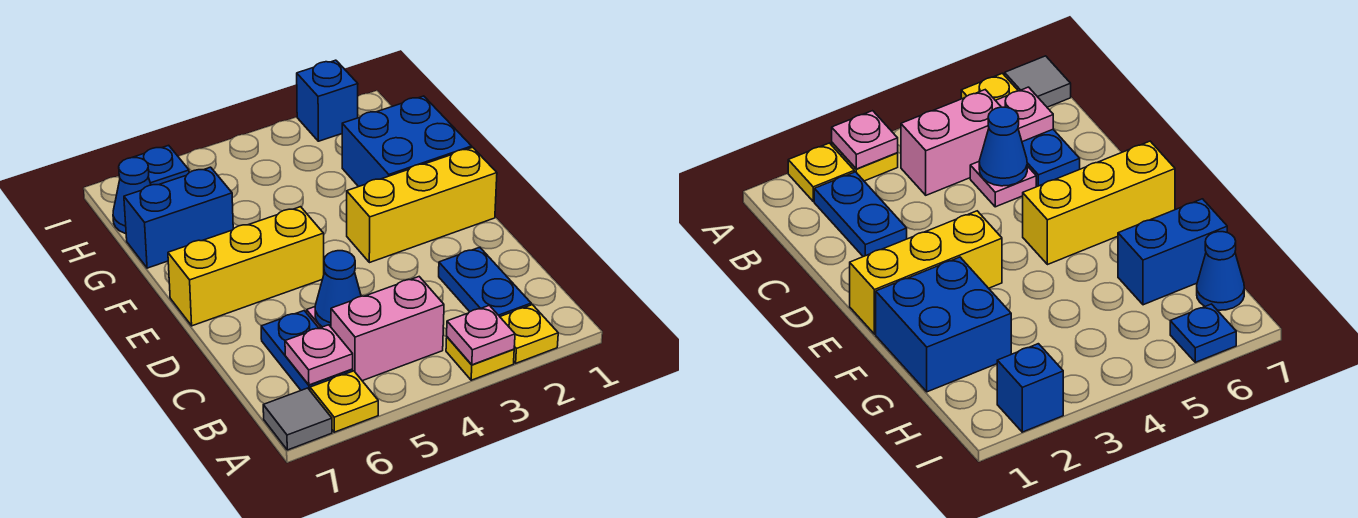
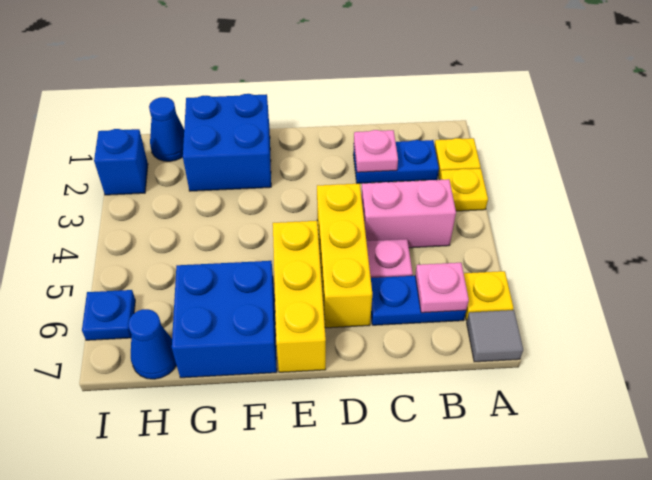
pink plate A3 level 2 -> pink plate C2 level 2
pink brick B4:B5 level 1 -> pink brick B4:C4 level 1
blue cone C5 level 2 -> blue cone H1 level 1
yellow brick E1:E3 level 1 -> yellow brick D4:D6 level 1
blue brick G6:G7 level 1 -> blue brick F6:G7 level 1

